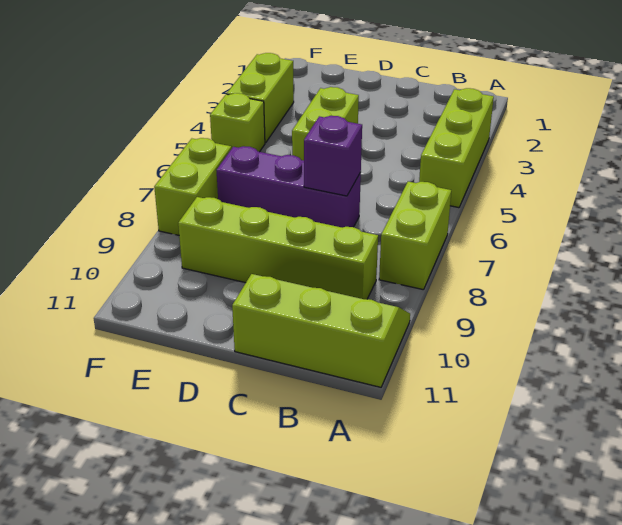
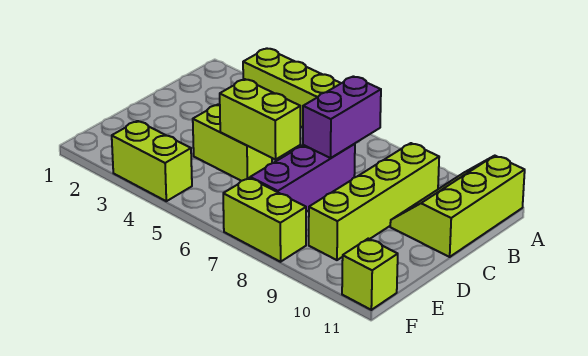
lime brick A7:A8 level 1 -> lime brick D5:D6 level 2
purple brick C7 level 2 -> purple brick B7:C7 level 2
lime brick F5 level 1 -> lime brick F11 level 1

